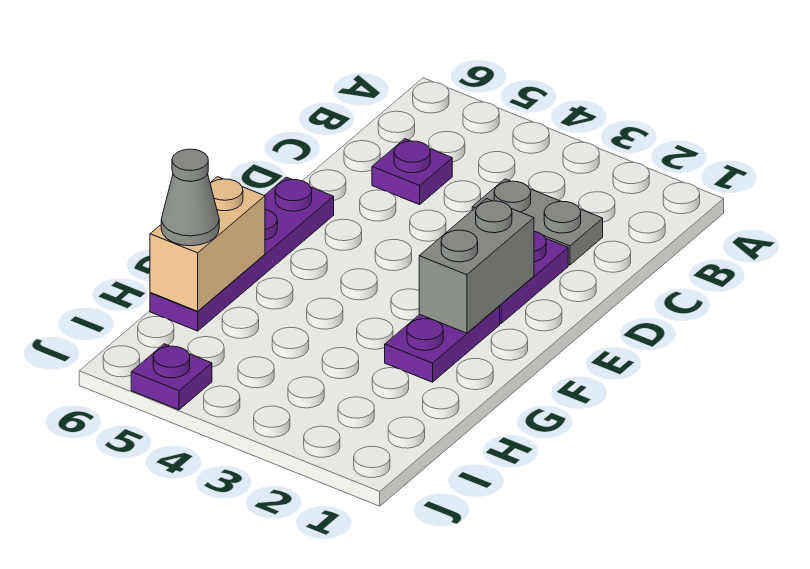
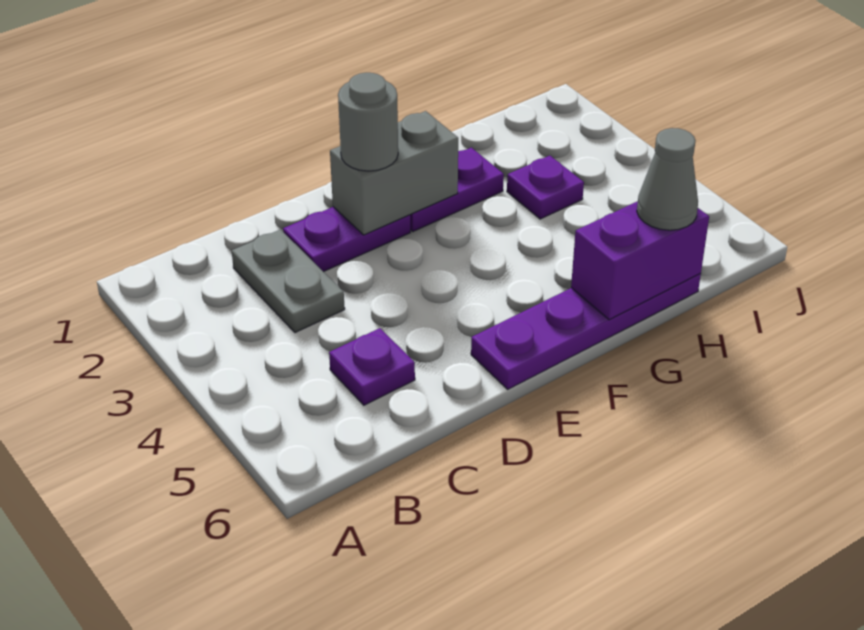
none -> grey round brick E2 level 3
tan brick G6:H6 level 2 -> purple brick G6:H6 level 2
purple plate J5 level 1 -> purple plate H3 level 1

